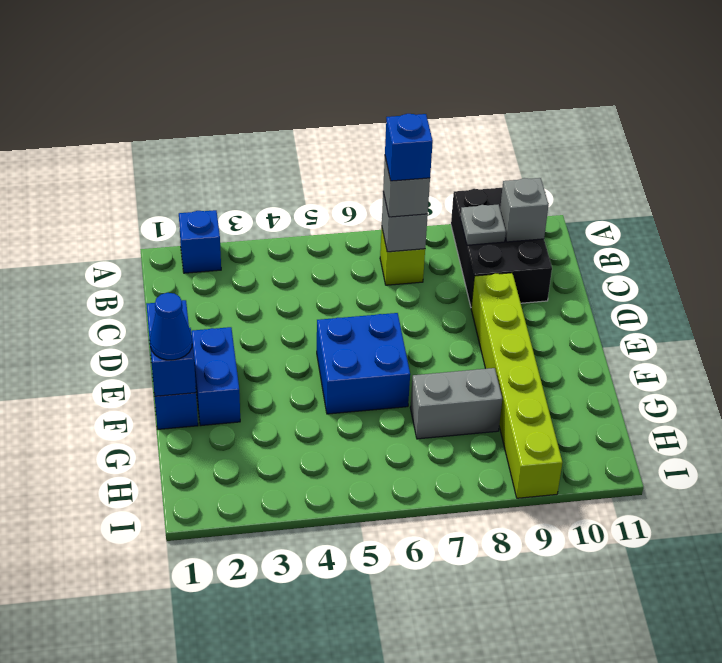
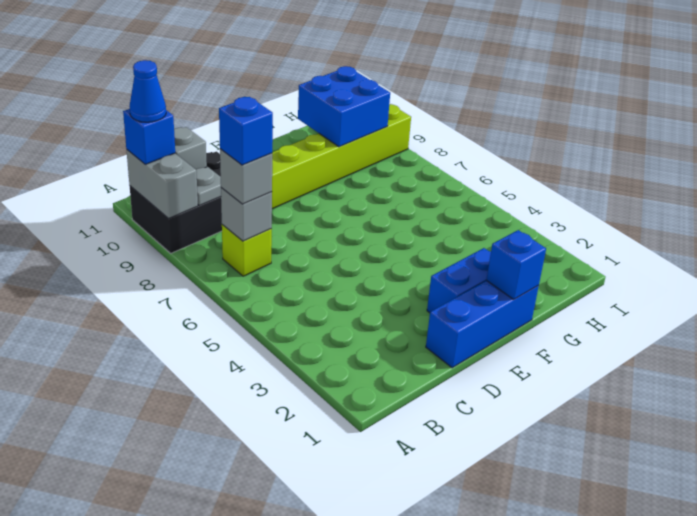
blue brick A2 level 1 -> blue brick A10 level 3
blue brick E5:F6 level 1 -> blue brick G9:H10 level 2
blue cone F1 level 3 -> blue cone A10 level 4
grey brick G7:G8 level 1 -> grey brick A9:A10 level 2

